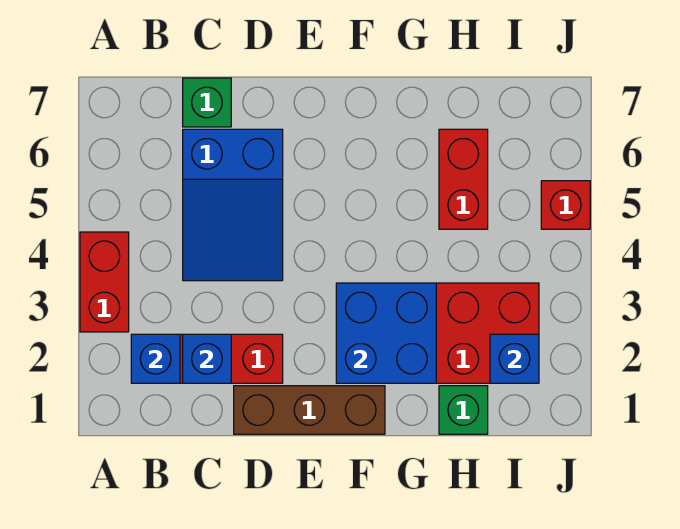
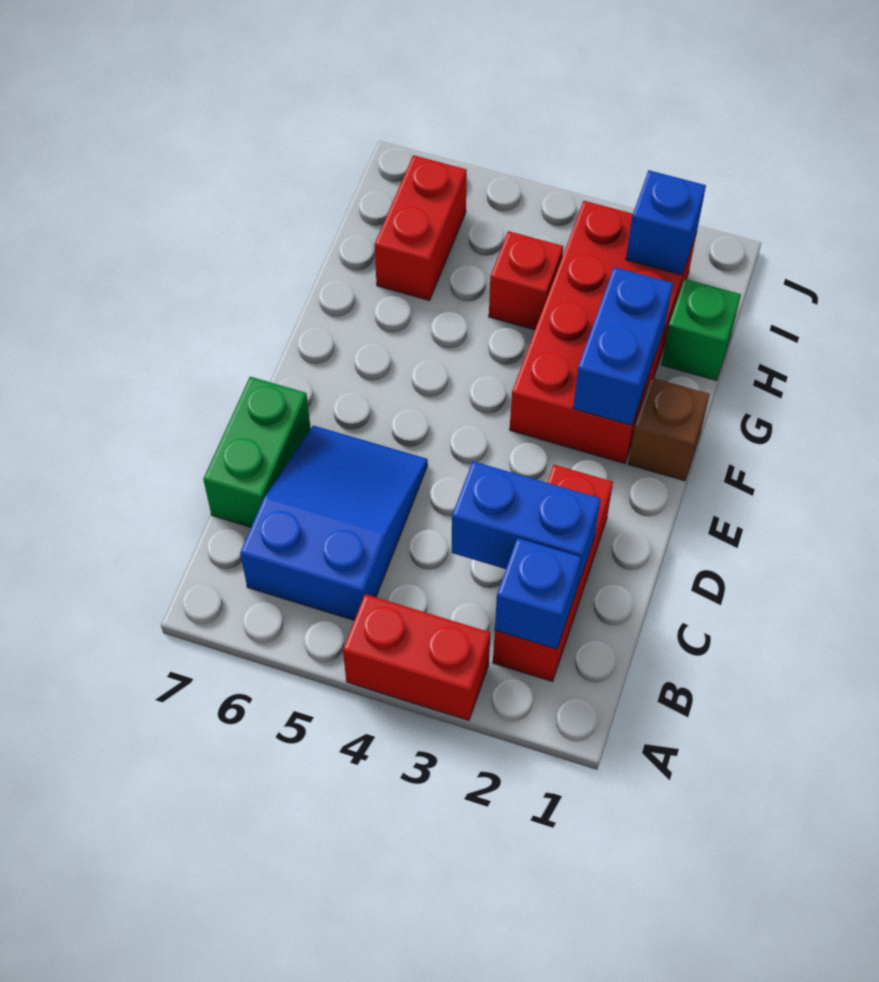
blue brick C2 level 2 -> blue brick C2:C3 level 2
blue slope C4:D6 level 1 top 6 -> blue slope B5:D6 level 1 top B
green brick C7 level 1 -> green brick C7:D7 level 1
brown brick D1:F1 level 1 -> brown brick F1 level 1
blue brick F2:G3 level 2 -> blue brick F2:G2 level 2
red brick H5:H6 level 1 -> red brick H6:I6 level 1
red brick J5 level 1 -> red brick H4 level 1

